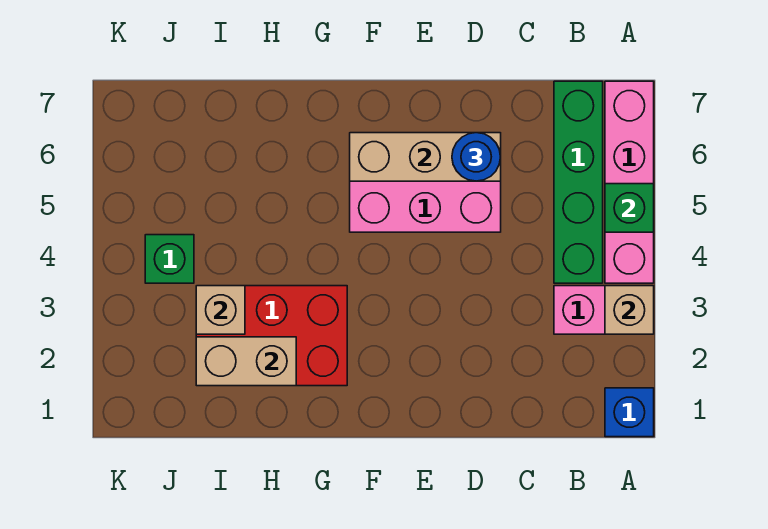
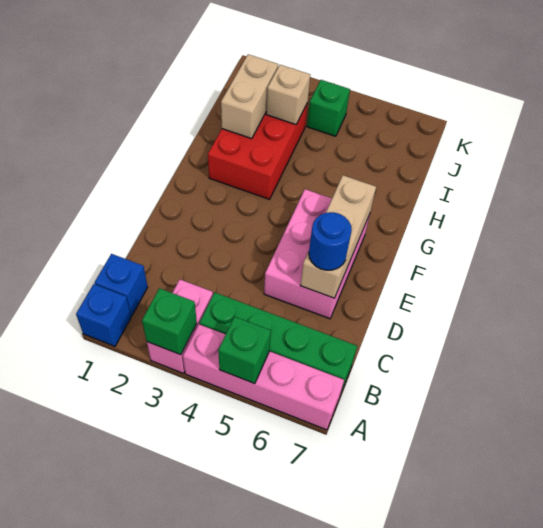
tan brick A3 level 2 -> green brick A3 level 2
none -> blue brick B1 level 1

